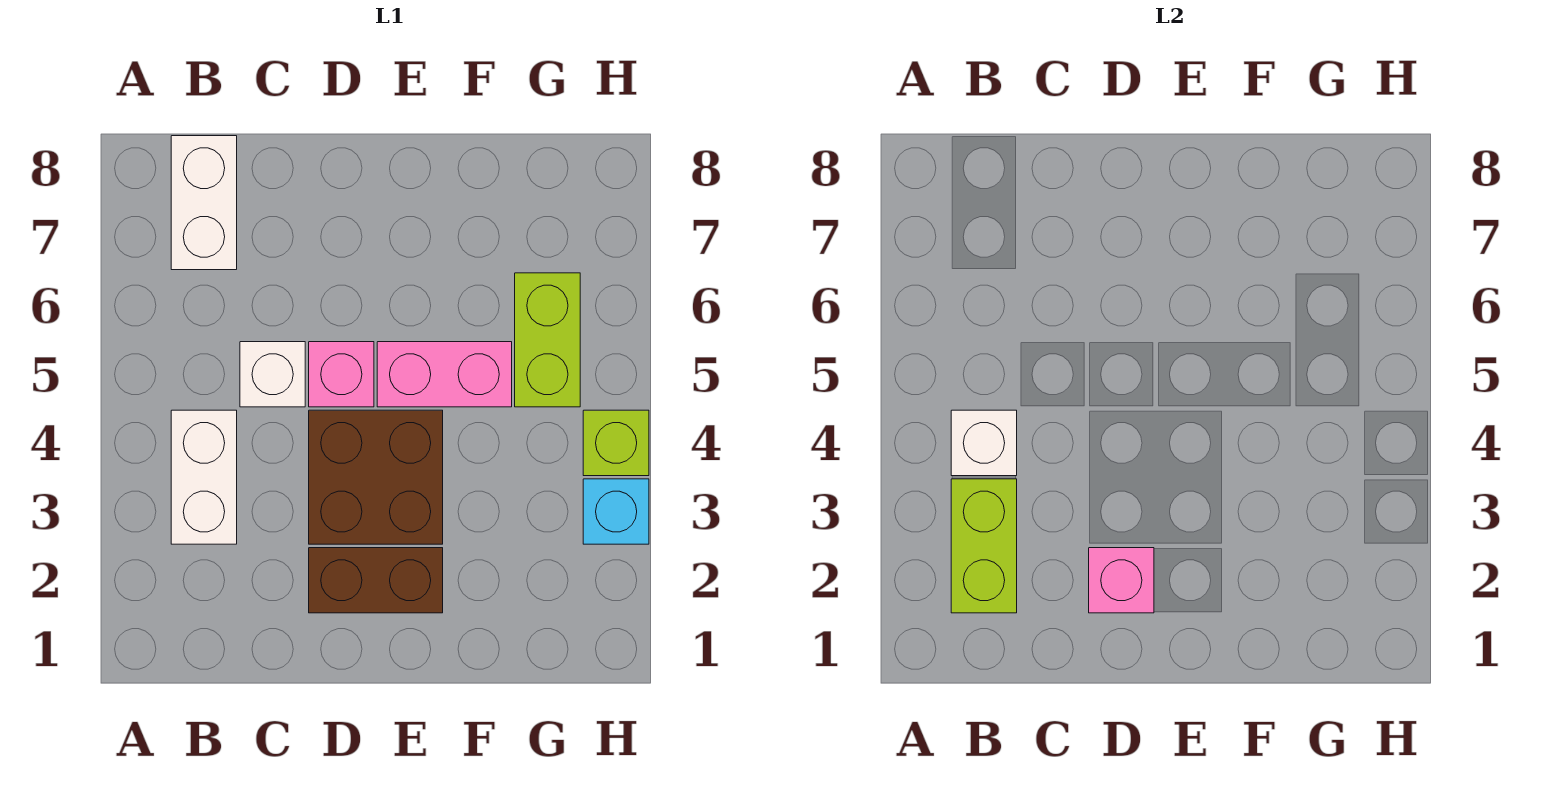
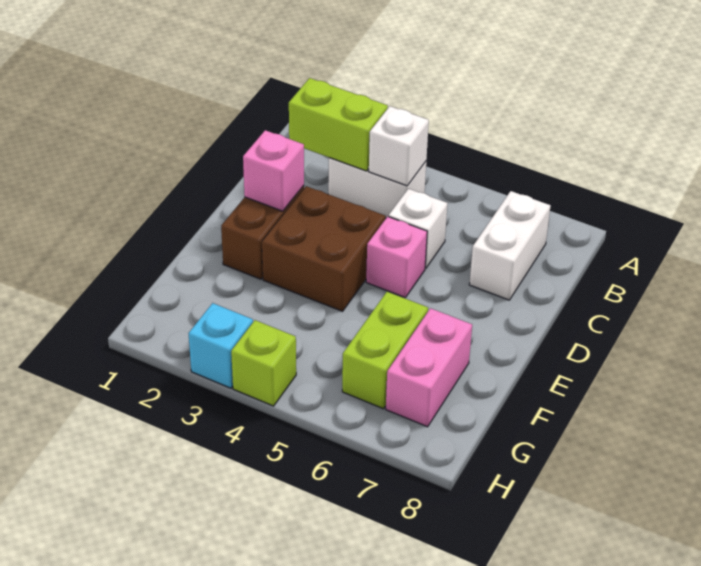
white brick B7:B8 level 1 -> white brick B7:C7 level 1
pink brick E5:F5 level 1 -> pink brick F7:G7 level 1
lime brick G5:G6 level 1 -> lime brick F6:G6 level 1

